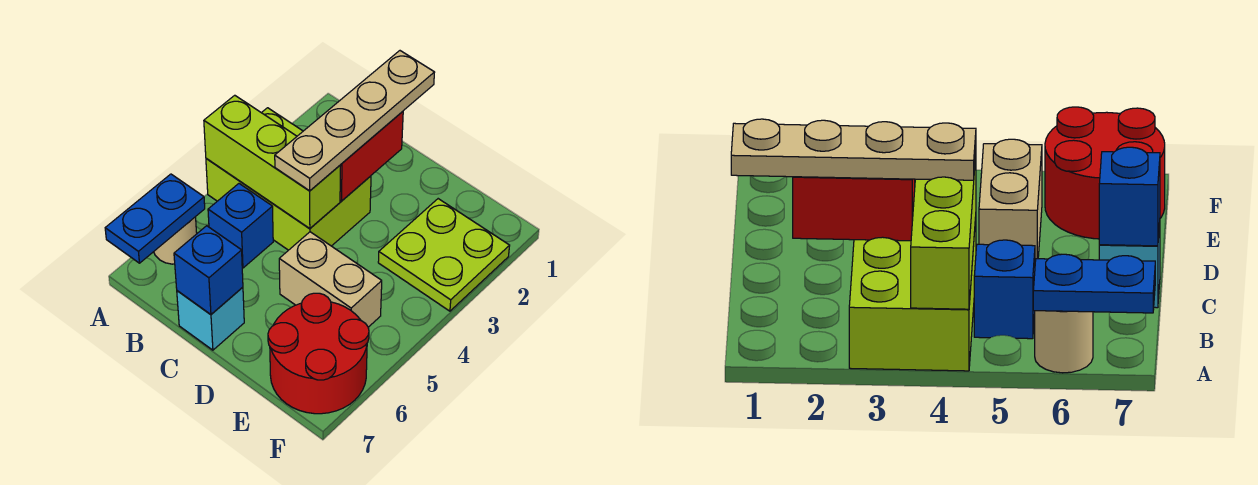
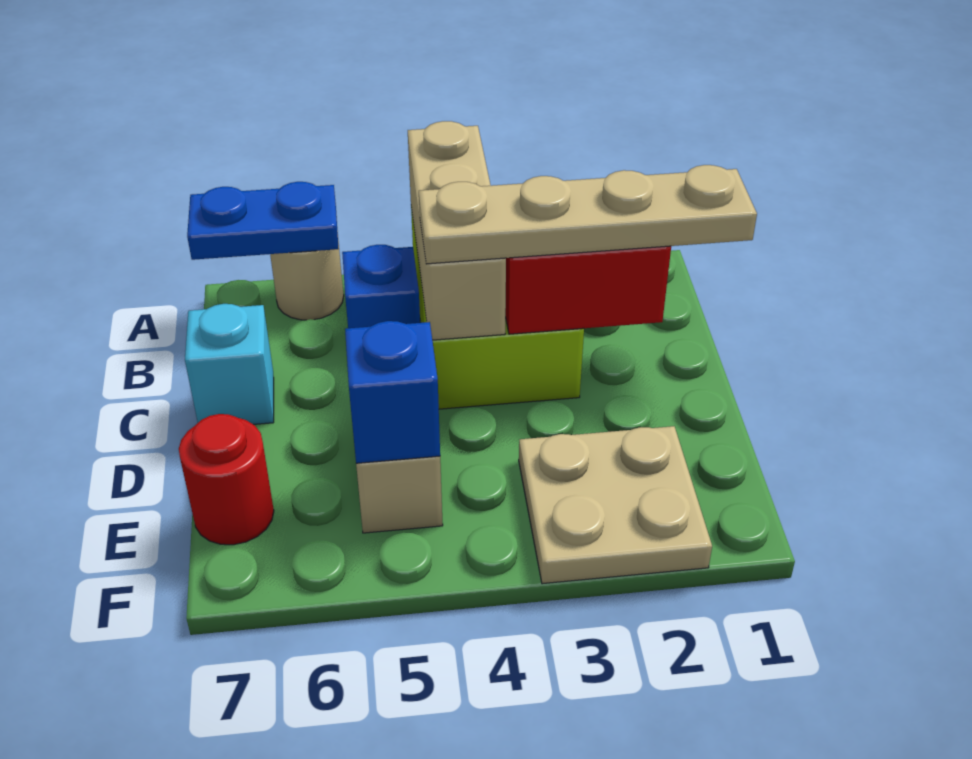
lime brick A4:C4 level 2 -> tan brick A4:C4 level 2
blue brick C7 level 2 -> blue brick E5 level 2
lime plate E2:F3 level 1 -> tan plate E2:F3 level 1
red round brick E6:F7 level 1 -> red round brick E7 level 1

